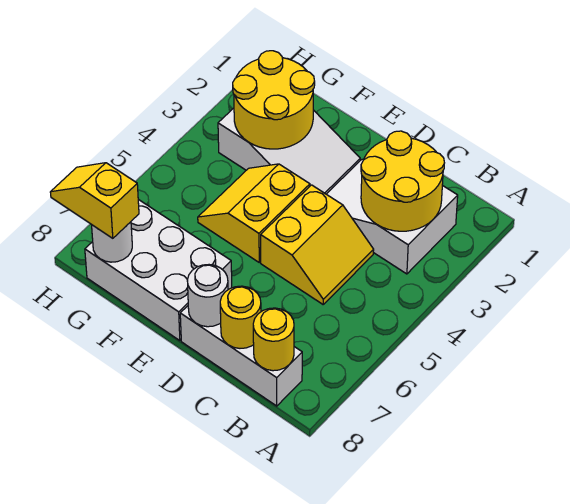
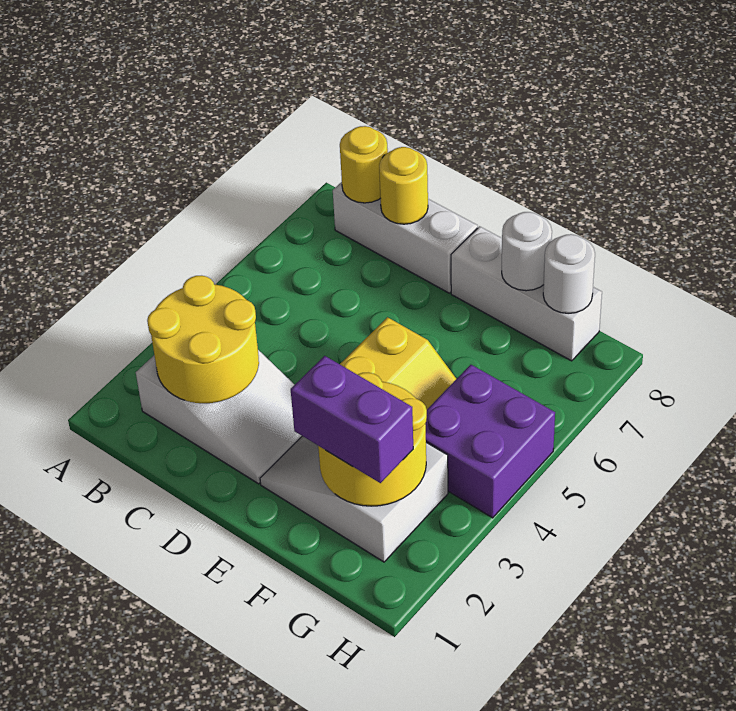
yellow slope C4:D5 level 1 top D -> none
white round brick D8 level 2 -> white round brick F8 level 2
white brick E7:G8 level 1 -> white brick E8:G8 level 1
none -> purple brick F2:G2 level 3
none -> purple brick G4:H5 level 1
yellow slope G8:H8 level 3 top G -> none

